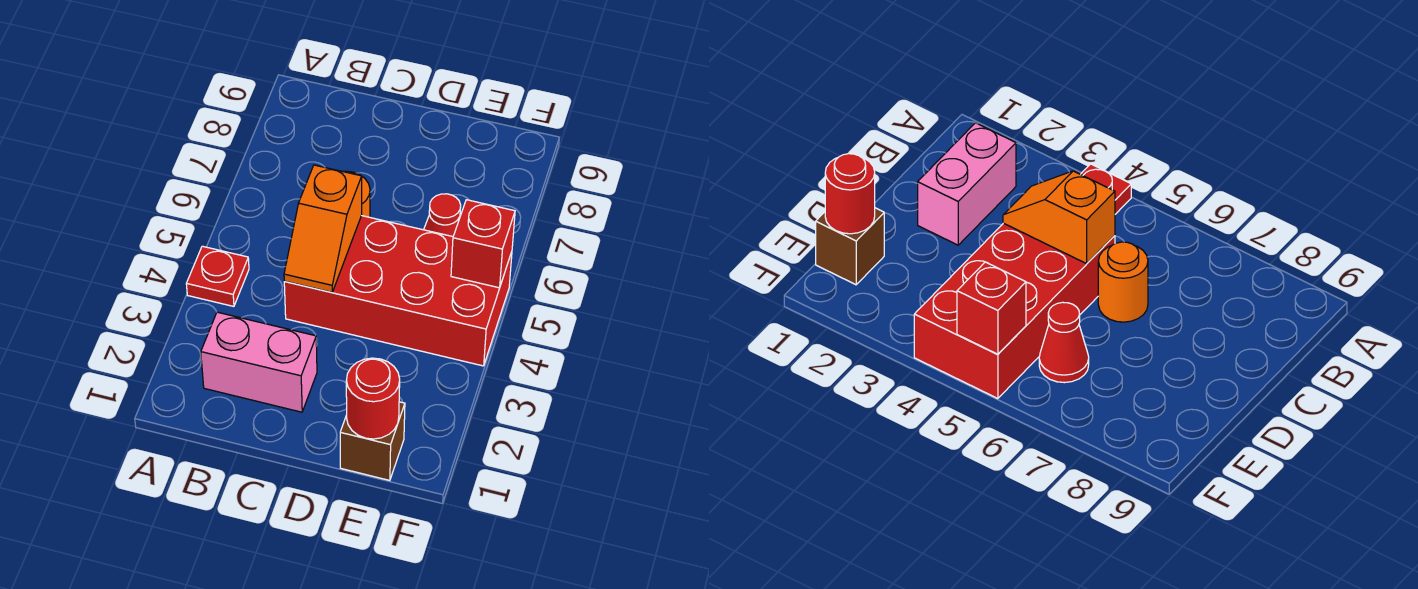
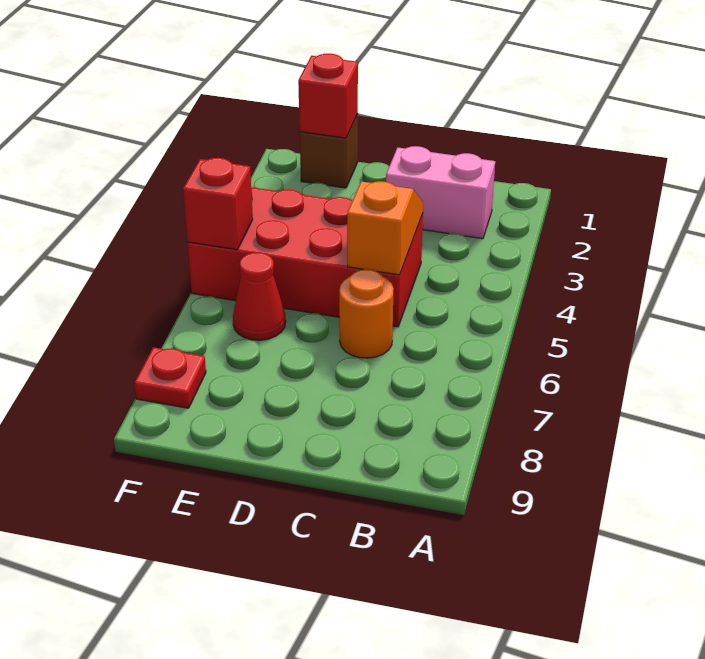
red plate A4 level 1 -> red plate F8 level 1
red round brick E1 level 2 -> red brick E1 level 2

